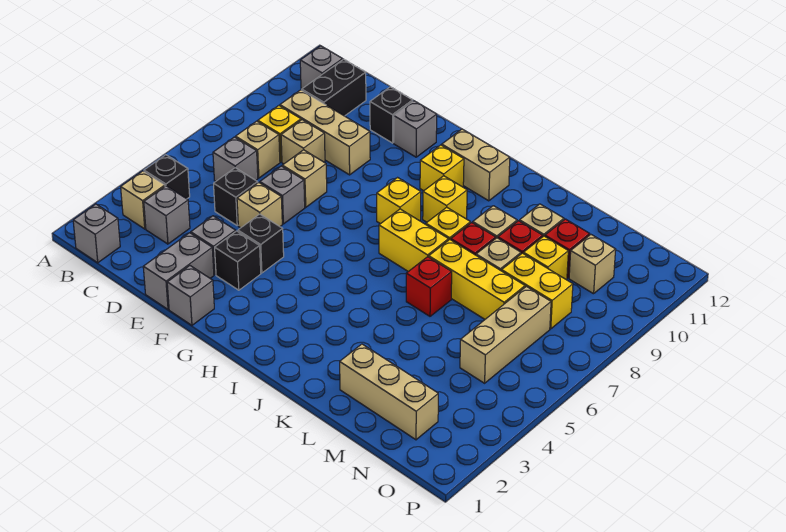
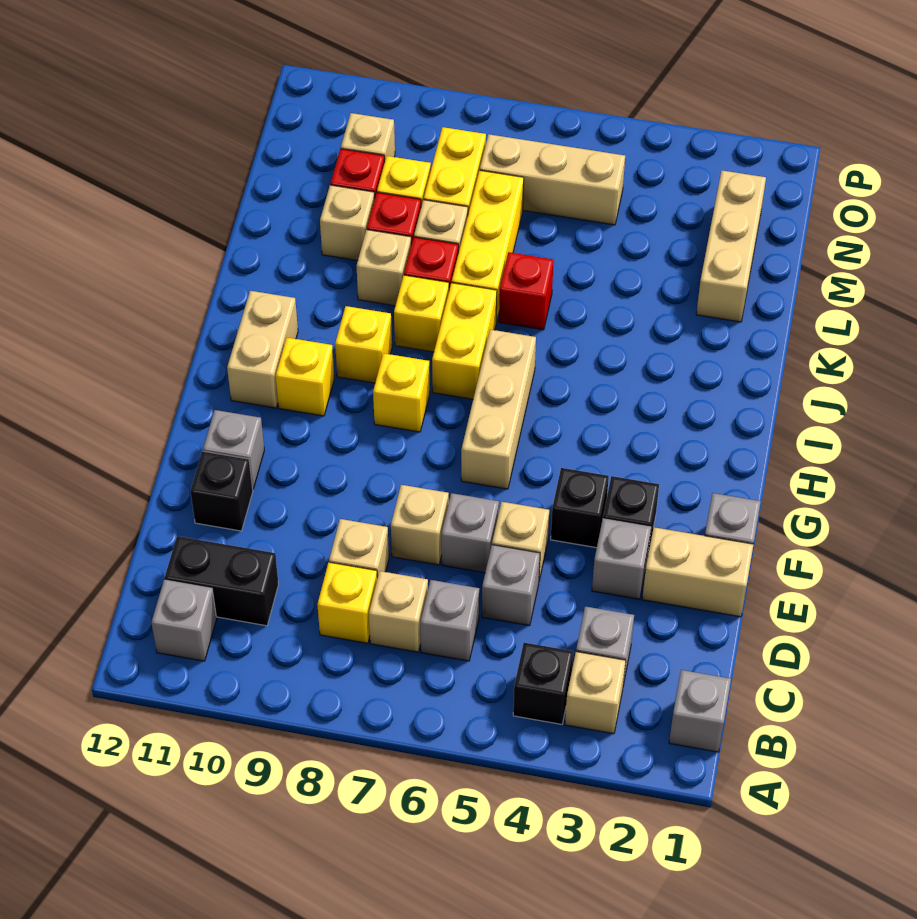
tan brick C9:E9 level 1 -> tan brick G6:I6 level 1
black brick D5 level 1 -> grey brick D5 level 1
grey brick E1:E2 level 1 -> tan brick E1:E2 level 1

